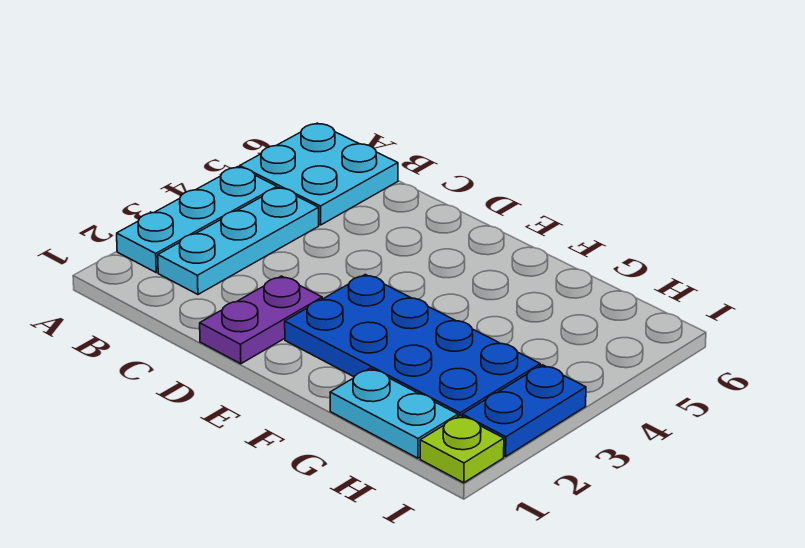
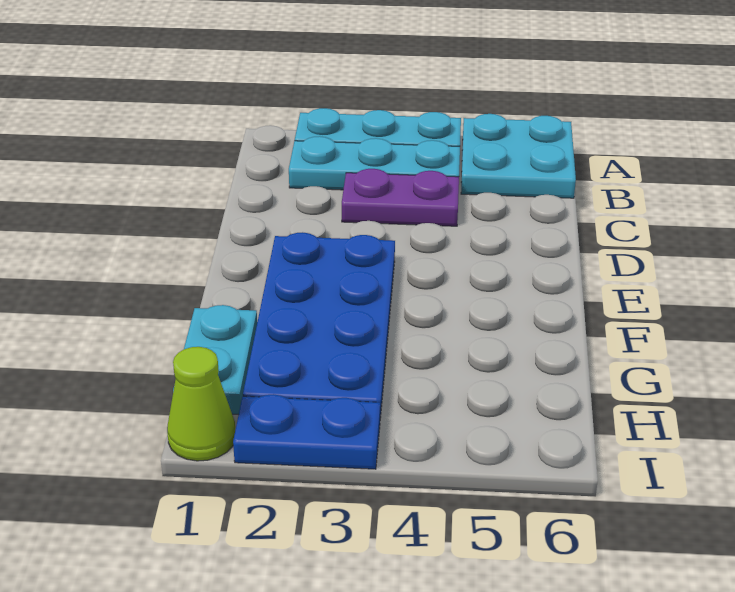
purple plate D1:D2 level 1 -> purple plate C3:C4 level 1
lime plate I1 level 1 -> lime cone I1 level 1

